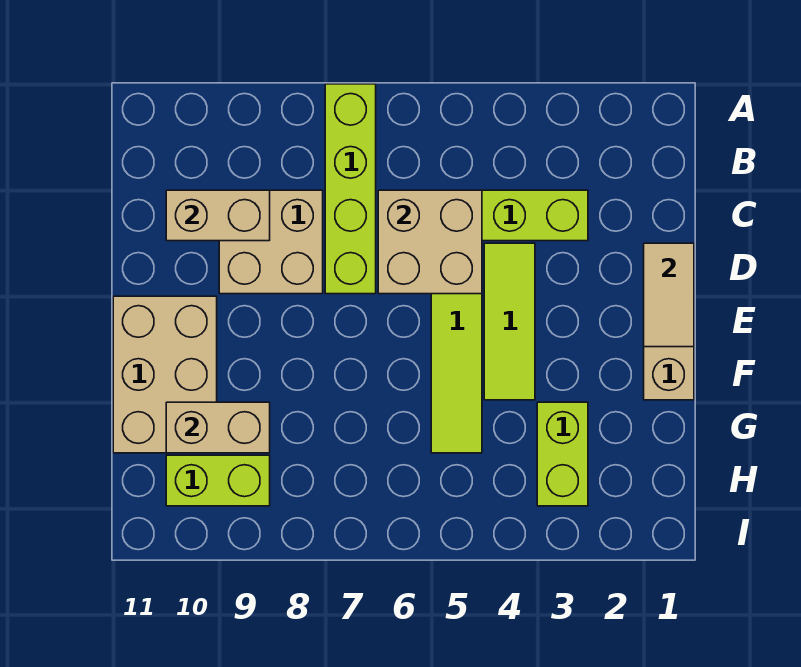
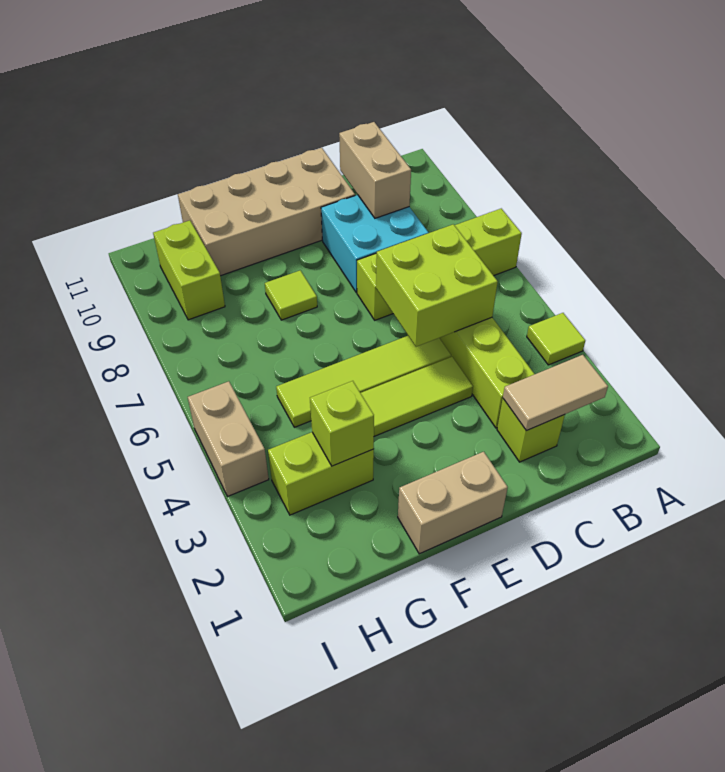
none -> lime tile A4 level 1
none -> lime brick C2 level 1
tan brick C5:D6 level 2 -> lime brick C5:D6 level 2
tan brick C8:D9 level 1 -> cyan brick C8:D9 level 1
tan tile D1:E1 level 2 -> tan tile B2:C2 level 2
tan brick E10:G11 level 1 -> tan brick D10:G11 level 1
none -> lime tile F8 level 1
none -> lime brick G3 level 2
tan brick G9:G10 level 2 -> tan brick I4:I5 level 1

